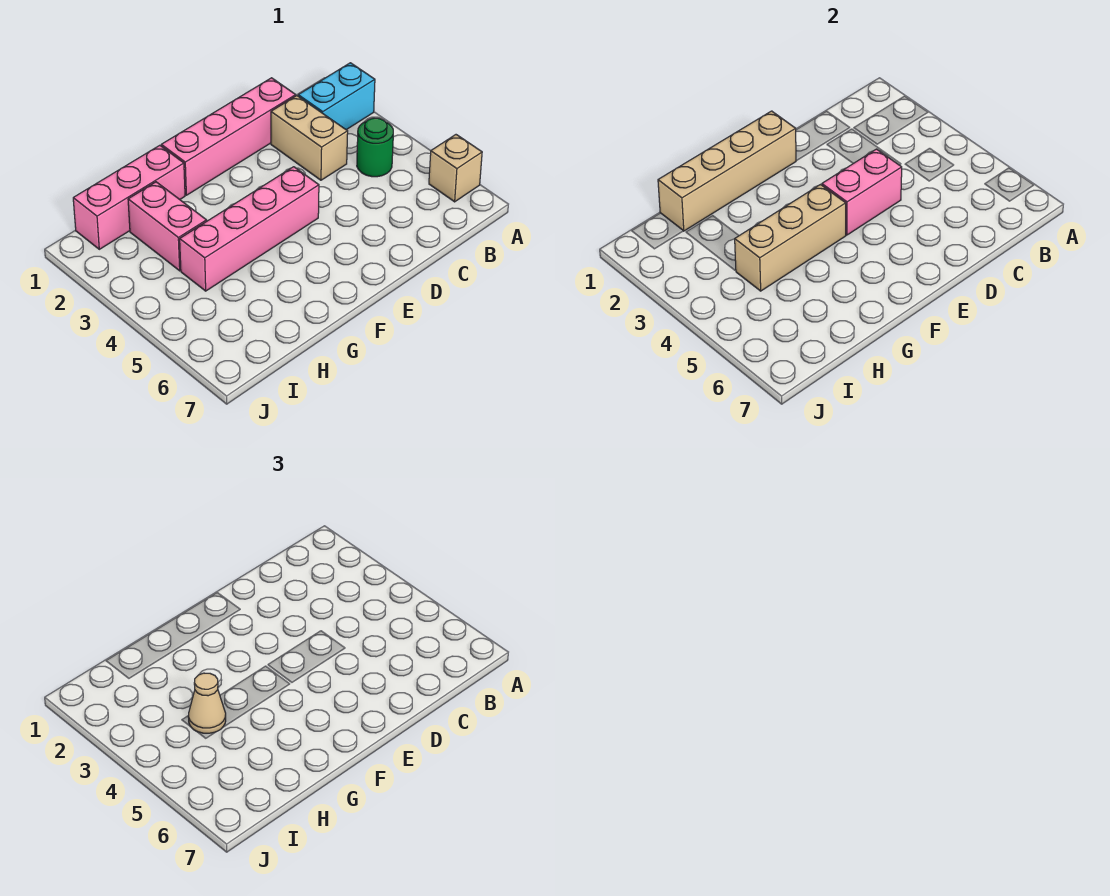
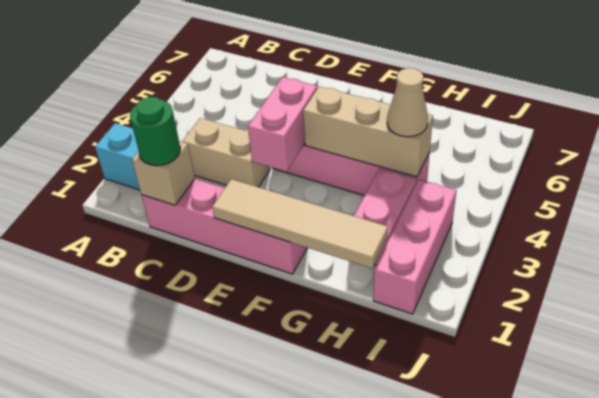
tan brick A6 level 1 -> tan brick C1 level 2
green round brick B4 level 1 -> green round brick C1 level 3
tan brick C2:C3 level 1 -> tan brick C3:D3 level 1
pink brick D4:E4 level 2 -> pink brick E3:E4 level 2
tan brick E1:H1 level 2 -> tan tile E1:H1 level 2
pink brick G1:I1 level 1 -> pink brick I1:I3 level 1

